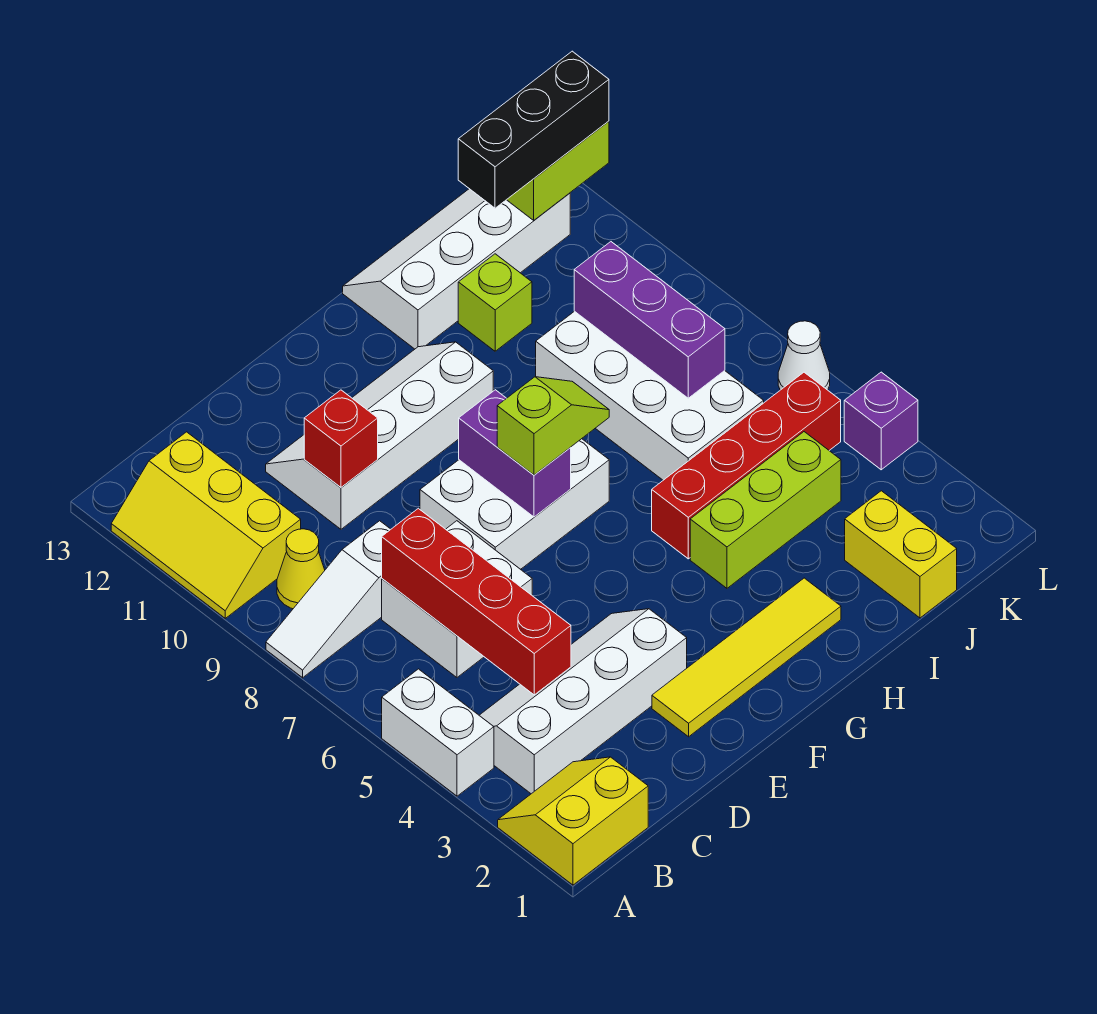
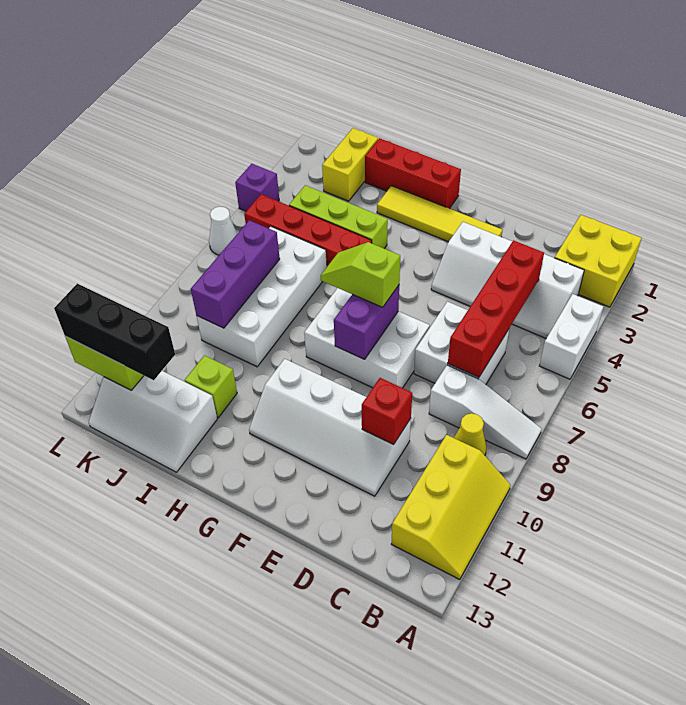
yellow slope A1:B2 level 1 top 1 -> yellow brick A1:B2 level 1
none -> red brick G1:I1 level 1
white slope H12:K13 level 1 top 12 -> white slope I12:K13 level 1 top 12

